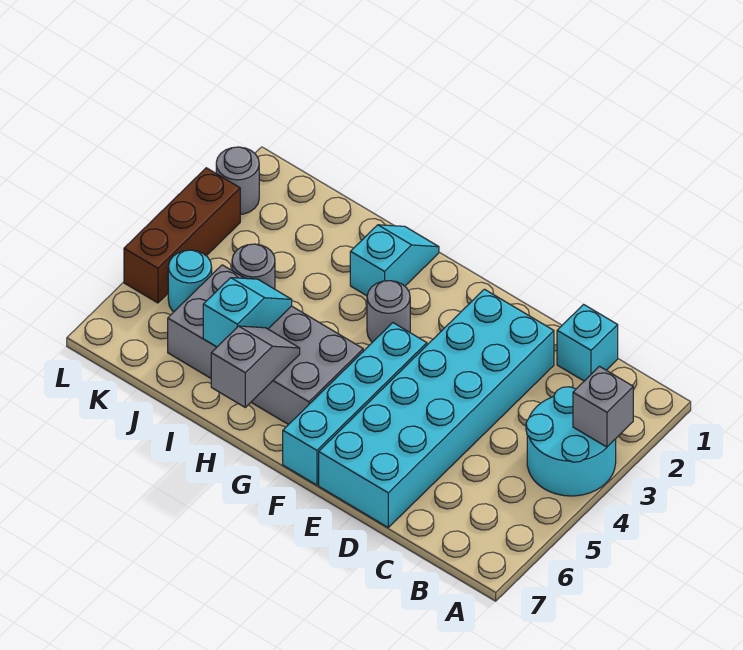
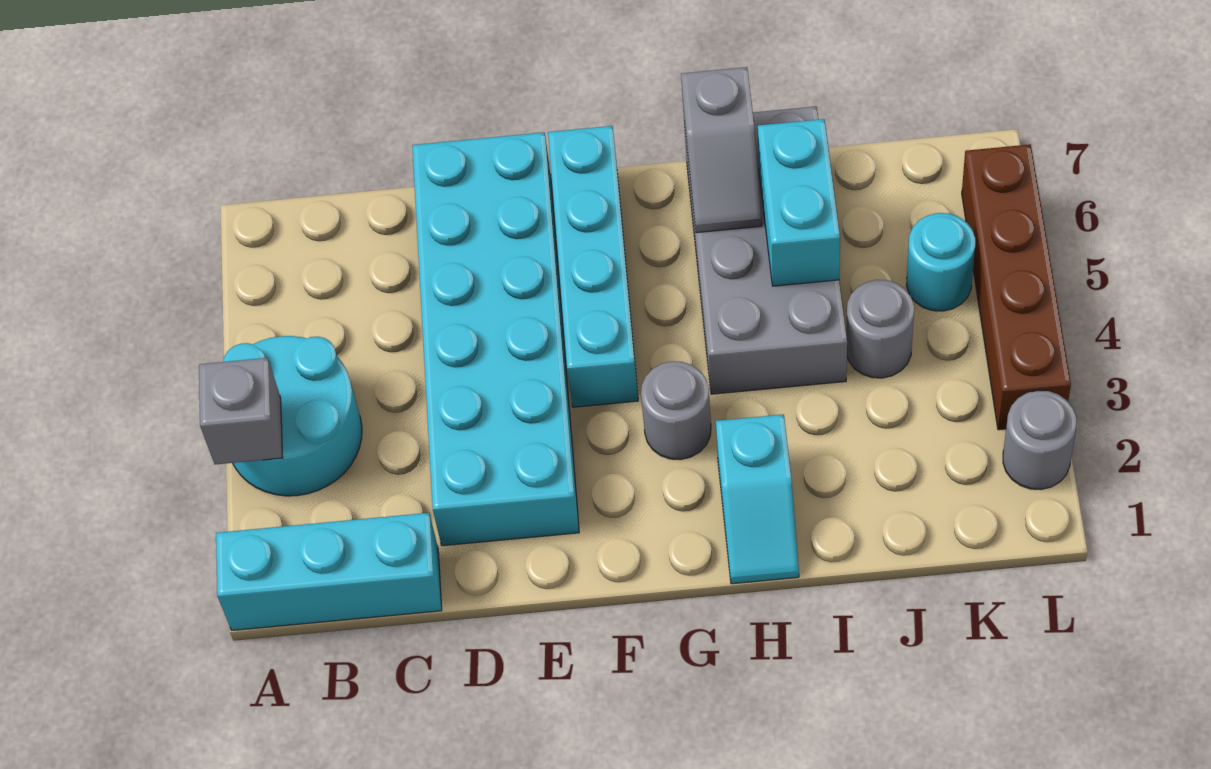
cyan brick C1 level 1 -> cyan brick A1:C1 level 1
grey brick G5:J6 level 1 -> grey brick H4:I7 level 1
cyan slope I5:I6 level 2 top 6 -> cyan brick I5:I6 level 2
brown brick L3:L5 level 1 -> brown brick L3:L6 level 1

